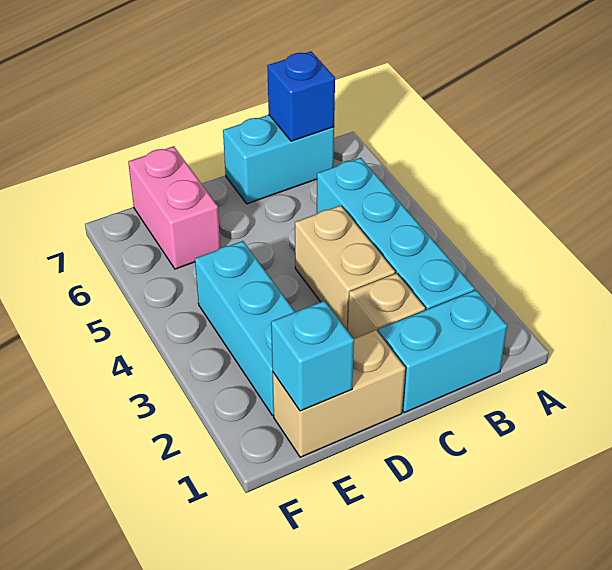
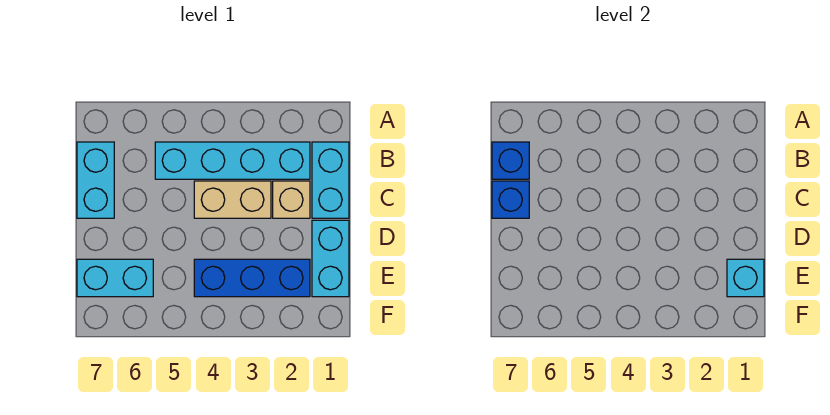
none -> blue brick C7 level 2
tan brick D1:E1 level 1 -> cyan brick D1:E1 level 1
cyan brick E2:E4 level 1 -> blue brick E2:E4 level 1
pink brick E6:E7 level 1 -> cyan brick E6:E7 level 1

